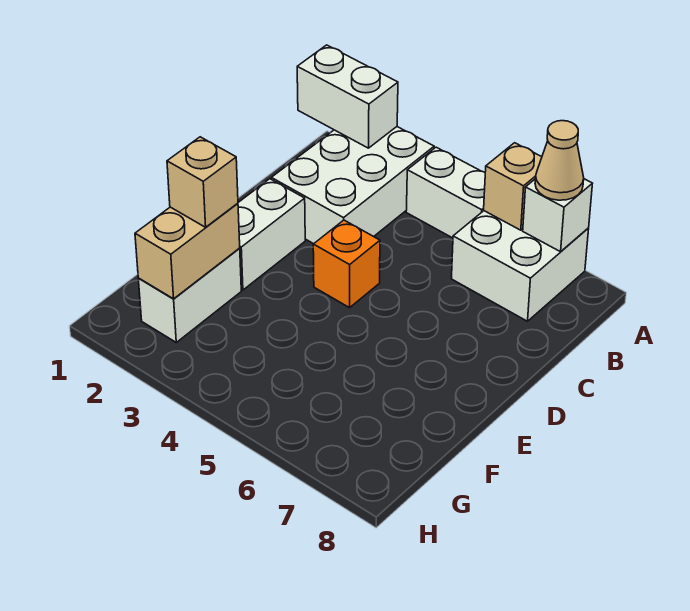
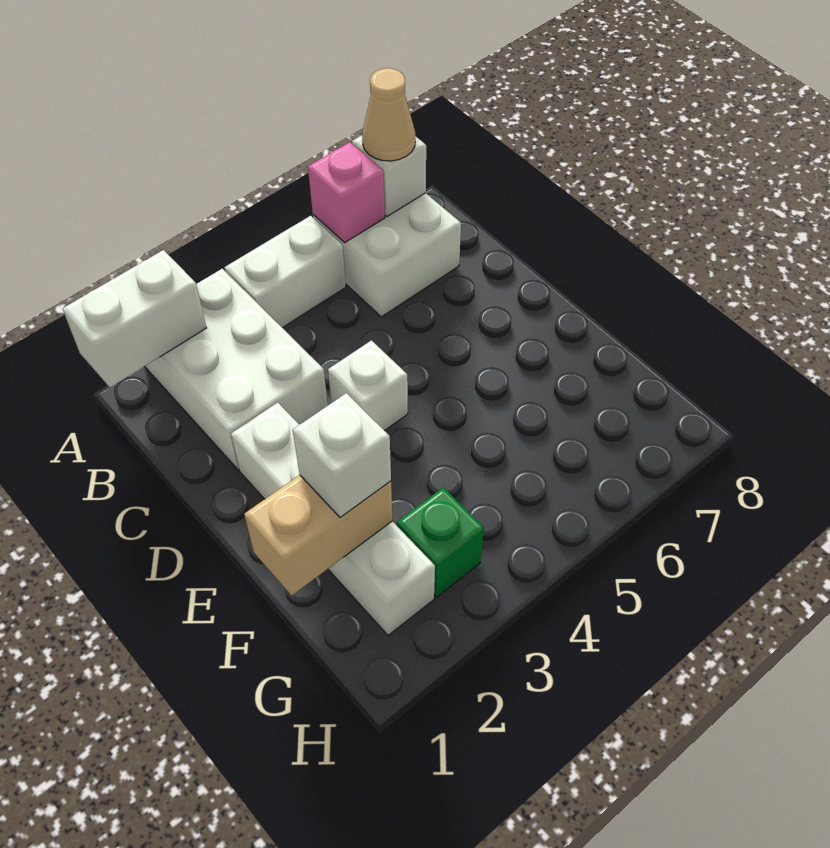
tan brick A6 level 2 -> pink brick A6 level 2
orange brick D4 level 1 -> white brick D4 level 1
tan brick F2:G2 level 2 -> tan brick F1:F2 level 2
tan brick F2 level 3 -> white brick F2 level 3
none -> green brick G3 level 1

